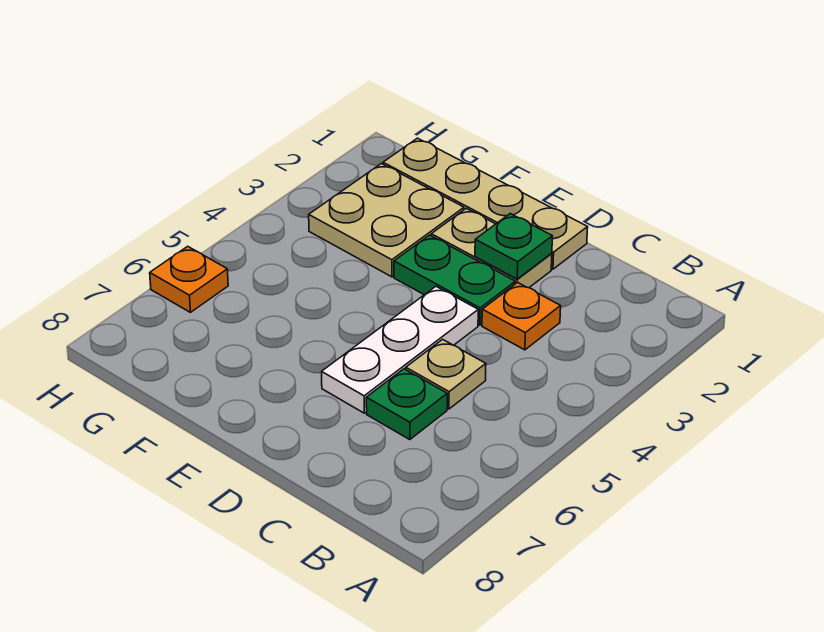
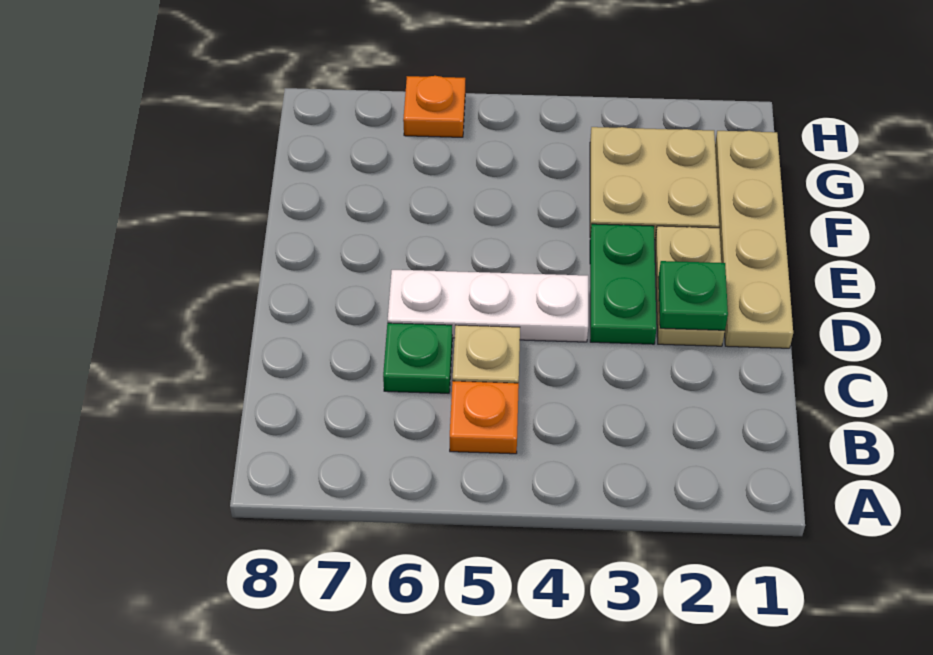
orange plate C3 level 1 -> orange plate B5 level 1

